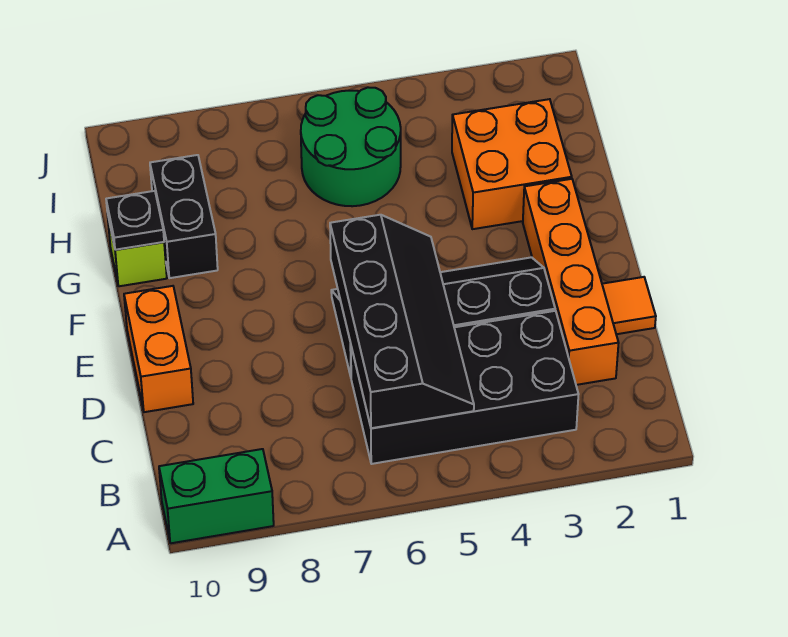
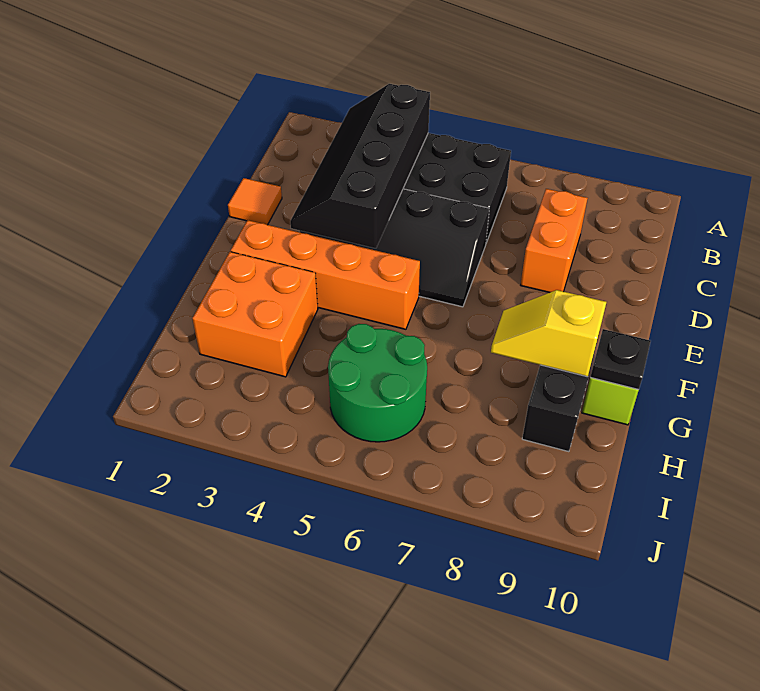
green brick A9:A10 level 1 -> none
black slope B5:E6 level 2 top 6 -> black slope B3:E4 level 2 top 4
orange brick C2:F2 level 1 -> orange brick F2:F5 level 1
orange brick D10:E10 level 1 -> orange brick C8:D8 level 1
none -> yellow slope G8:G9 level 2 top 9

